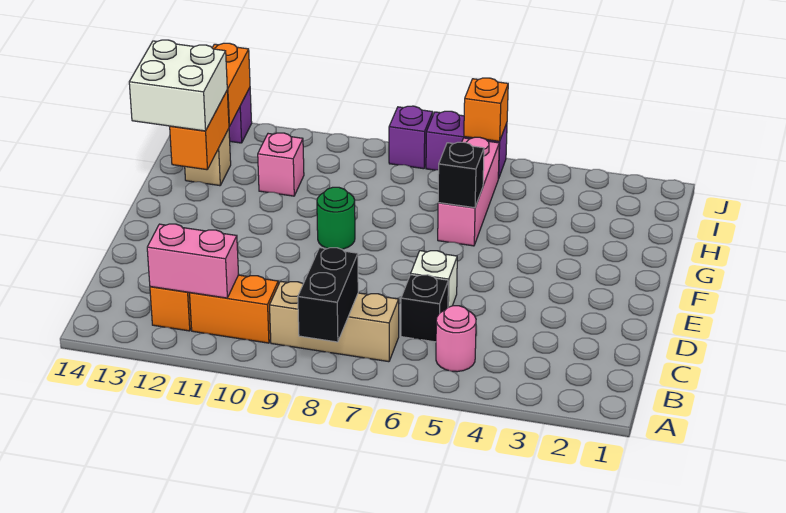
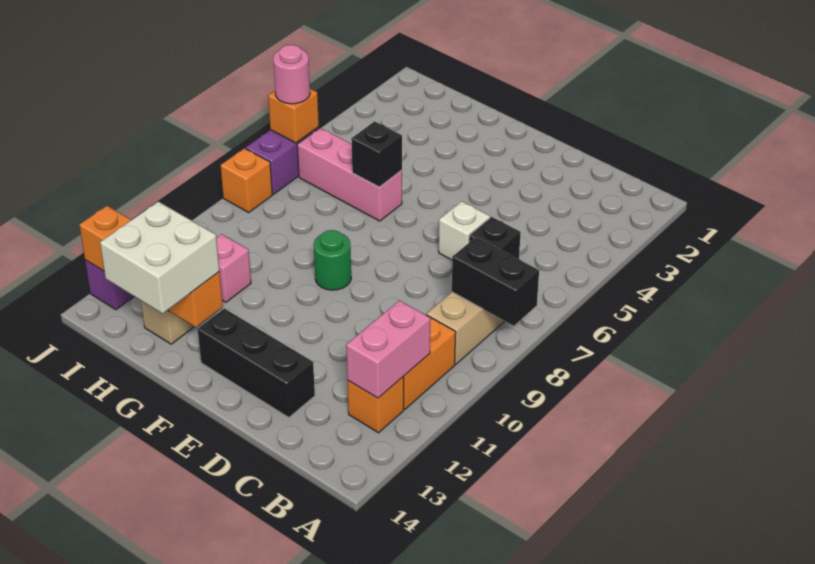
pink round brick B5 level 1 -> pink round brick J6 level 3
none -> black brick D13:F13 level 1
purple brick J8 level 1 -> orange brick J8 level 1

